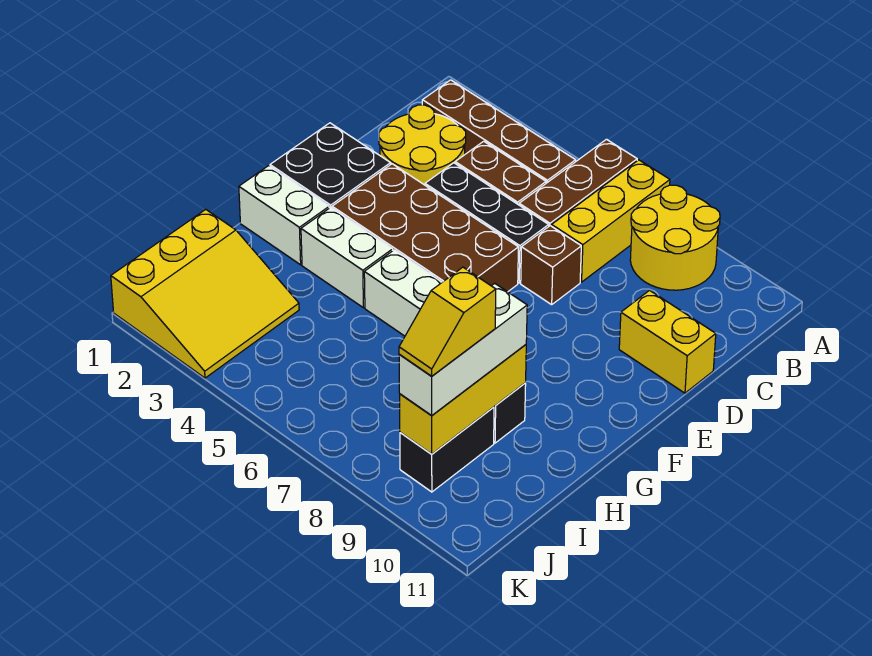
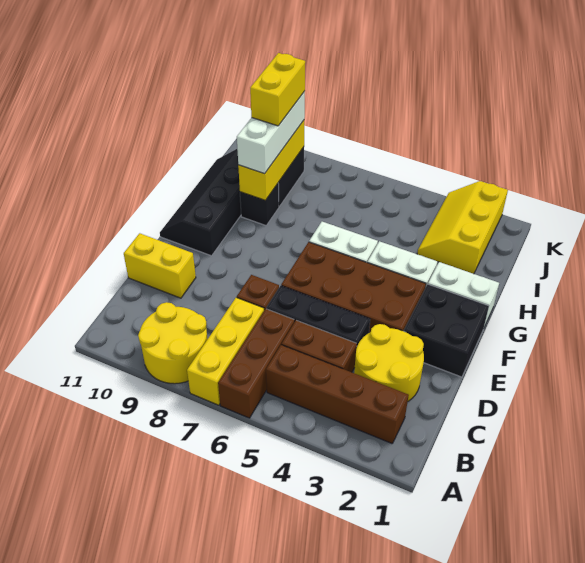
none -> black slope F10:I11 level 1 top 10
yellow slope I1:K3 level 1 top 1 -> yellow slope I2:K3 level 1 top 2
yellow slope I9:J9 level 4 top I -> yellow brick I9:J9 level 4

